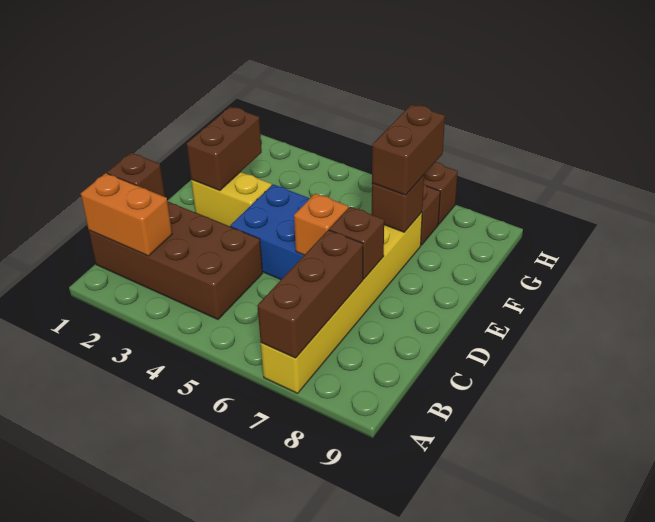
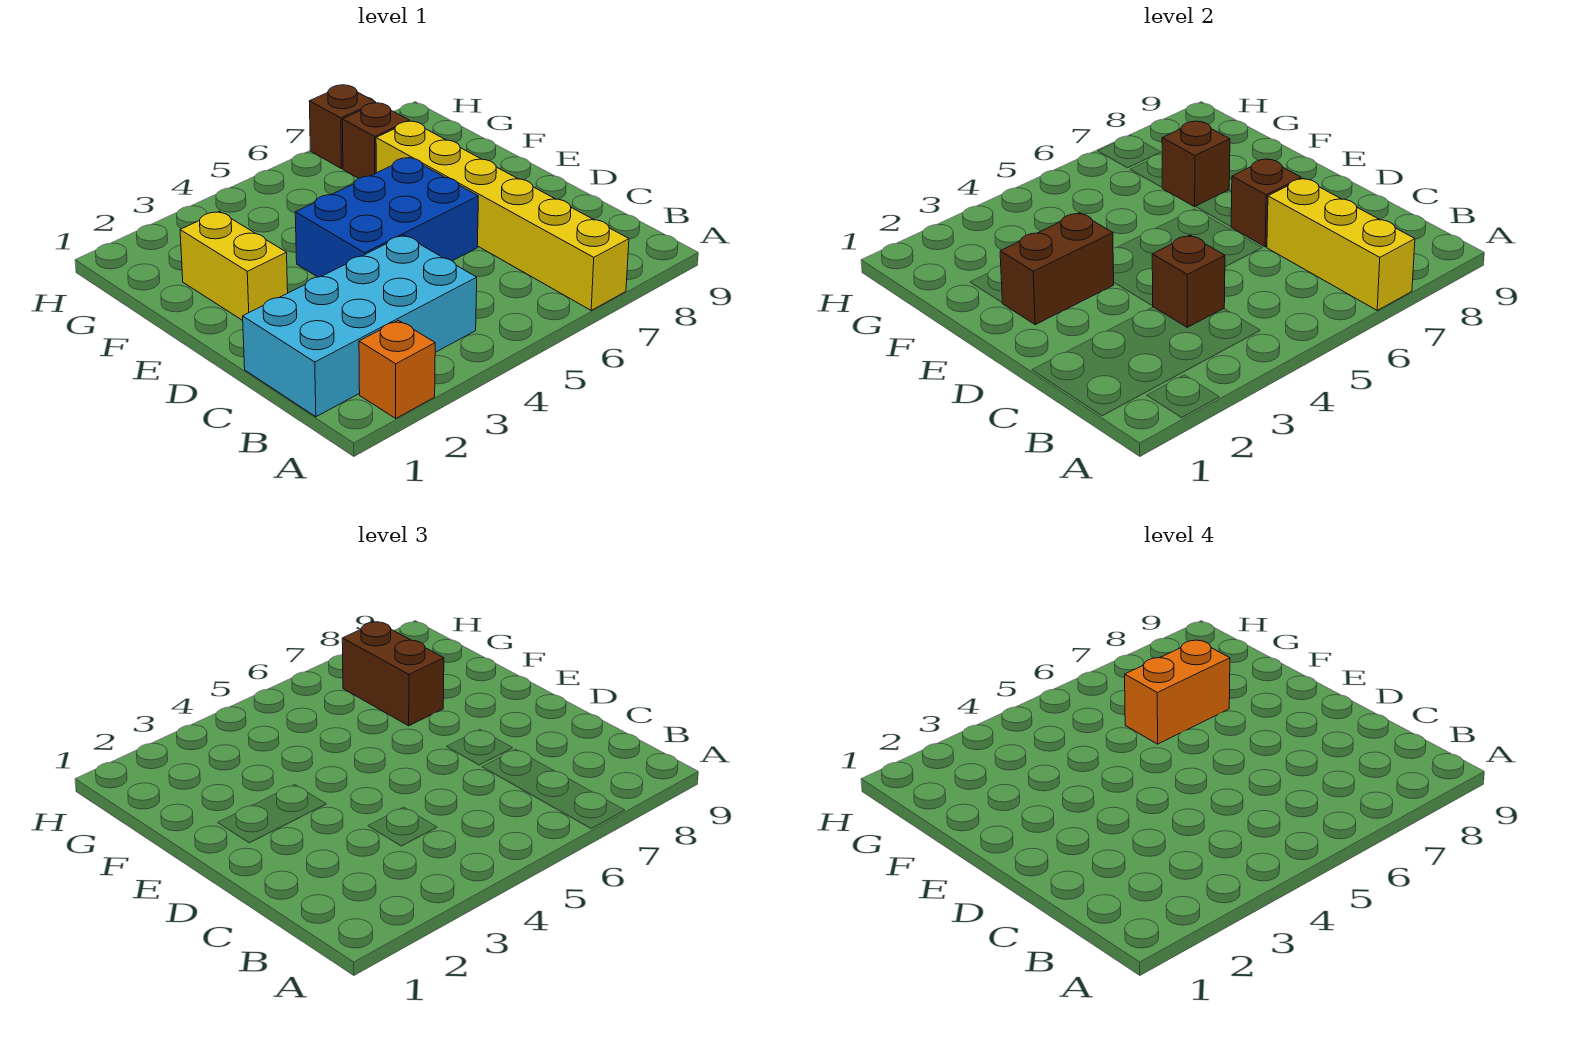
brown brick A7:C7 level 2 -> yellow brick A7:C7 level 2
brown brick B1:C4 level 1 -> cyan brick B1:C4 level 1
orange brick B1:B2 level 2 -> orange brick F6:F7 level 4
brown brick C1 level 2 -> brown brick C4 level 2
orange brick D6 level 2 -> orange brick A2 level 1
yellow brick E2:E3 level 1 -> yellow brick E2:F2 level 1
brown brick E2:F2 level 2 -> brown brick E2:E3 level 2

